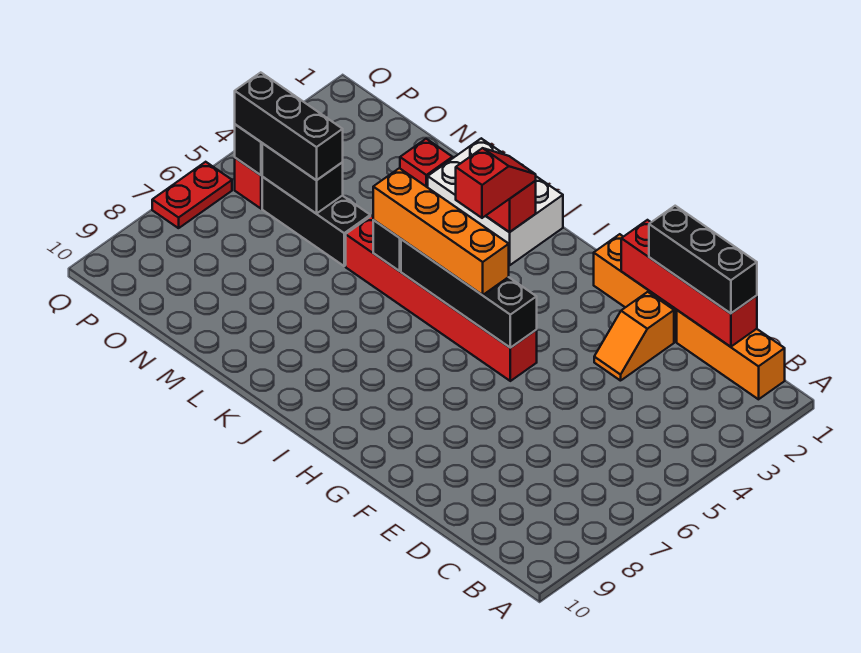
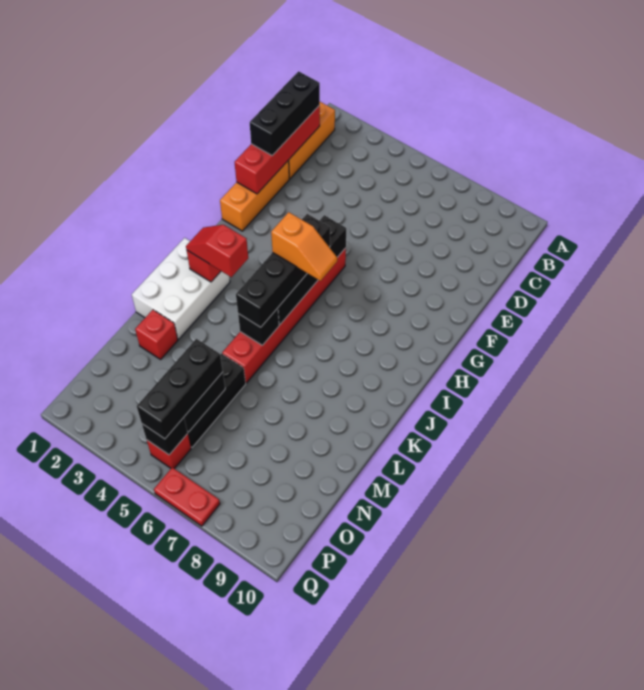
orange slope E2:E3 level 1 top 2 -> orange slope I5:I6 level 4 top 5
orange brick H5:K5 level 3 -> black brick H5:K5 level 3

